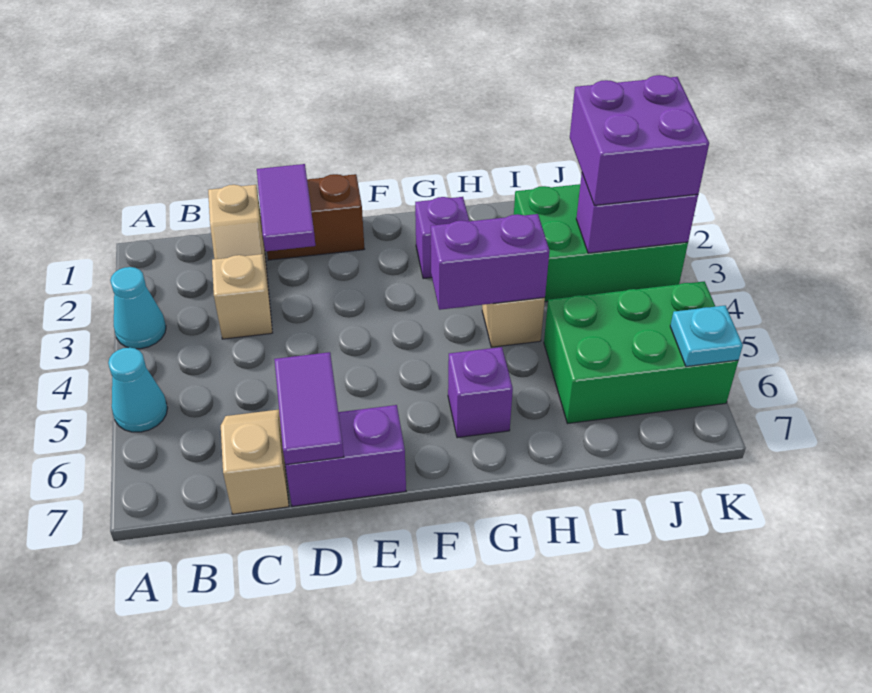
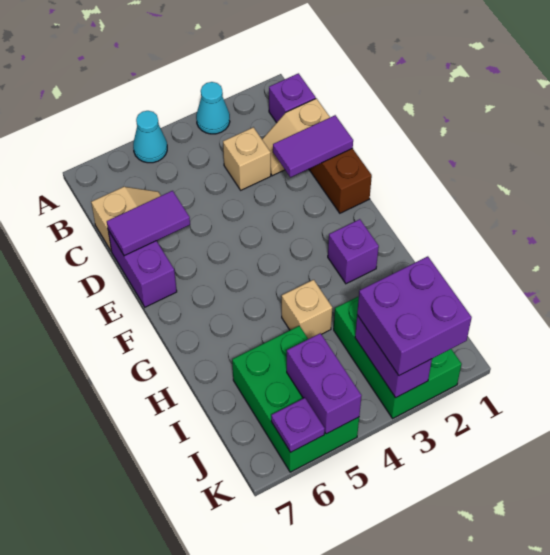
purple brick G4:H4 level 2 -> purple brick J5:K5 level 2
purple brick G6 level 1 -> purple brick B1 level 1
cyan plate K6 level 2 -> purple plate K6 level 2

